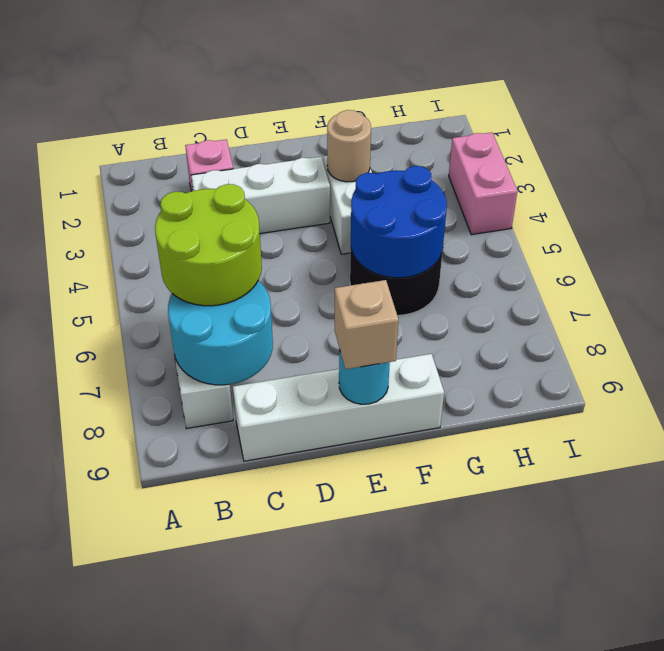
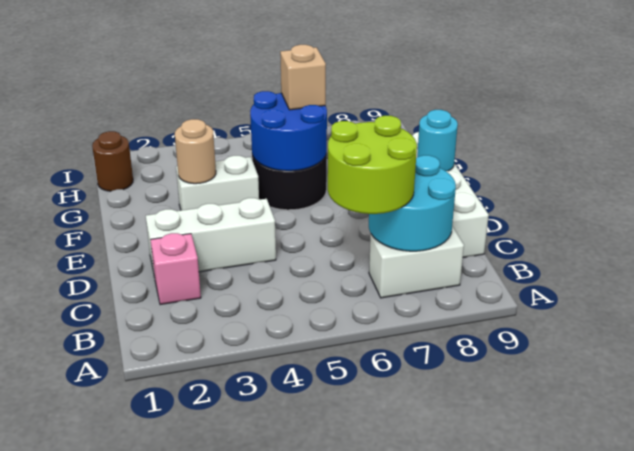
white brick C3:E3 level 1 -> white brick D2:D4 level 1
tan brick E9 level 3 -> tan brick G6 level 3
none -> brown round brick H1 level 1
pink brick I3:I4 level 1 -> none

